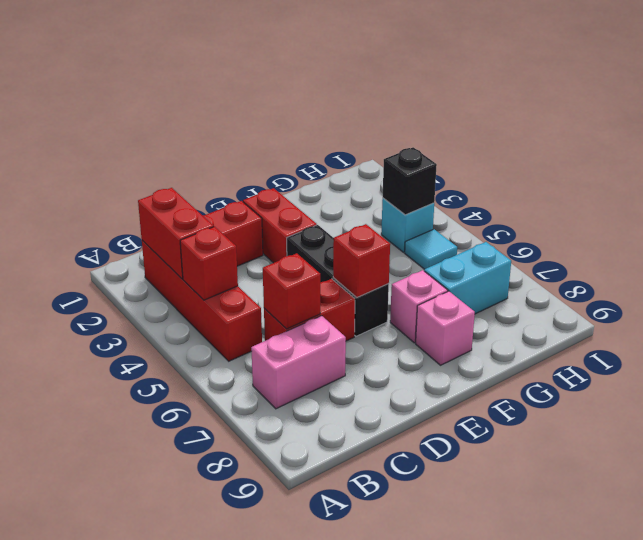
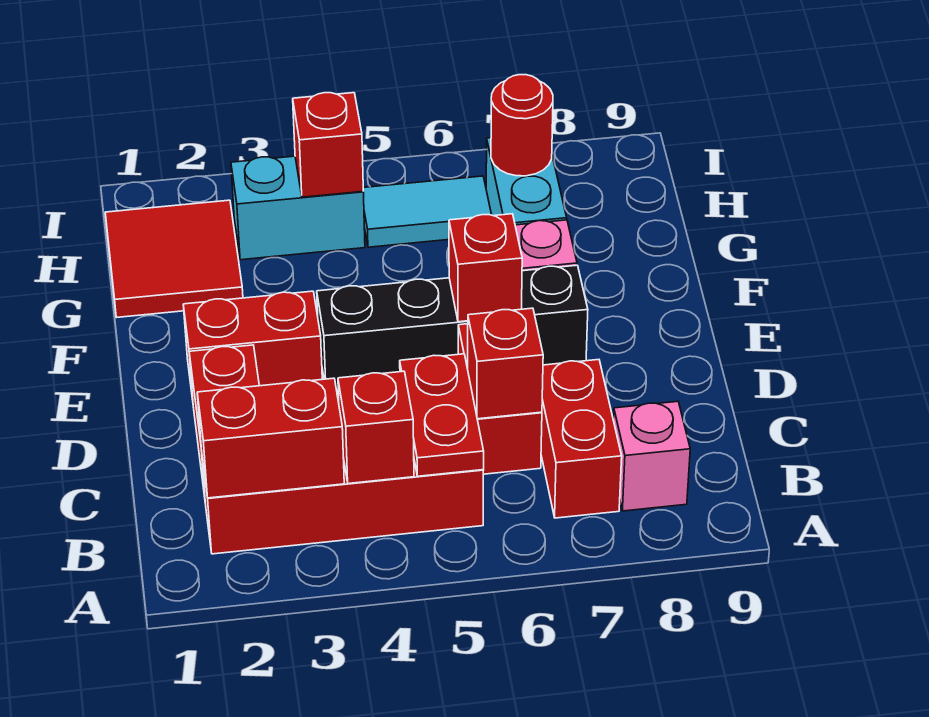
none -> red plate B5:C5 level 2
pink brick B7:C7 level 1 -> red brick B7:C7 level 1
black brick E4:E6 level 1 -> black brick E4:E7 level 1
pink brick F8 level 1 -> pink brick B8 level 1
none -> red tile G1:H2 level 1
cyan brick H4 level 1 -> cyan brick H3:H4 level 1
black brick H4 level 2 -> red brick H4 level 2
cyan tile H5 level 1 -> cyan tile H5:H6 level 1
none -> red round brick H7 level 2

